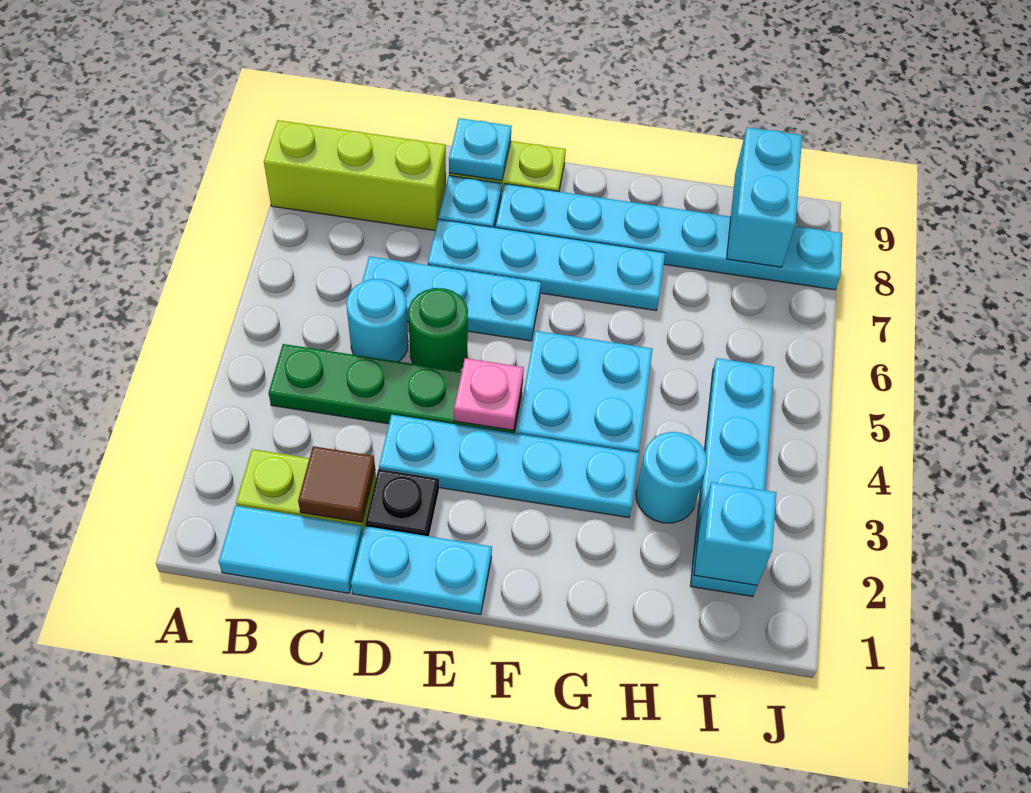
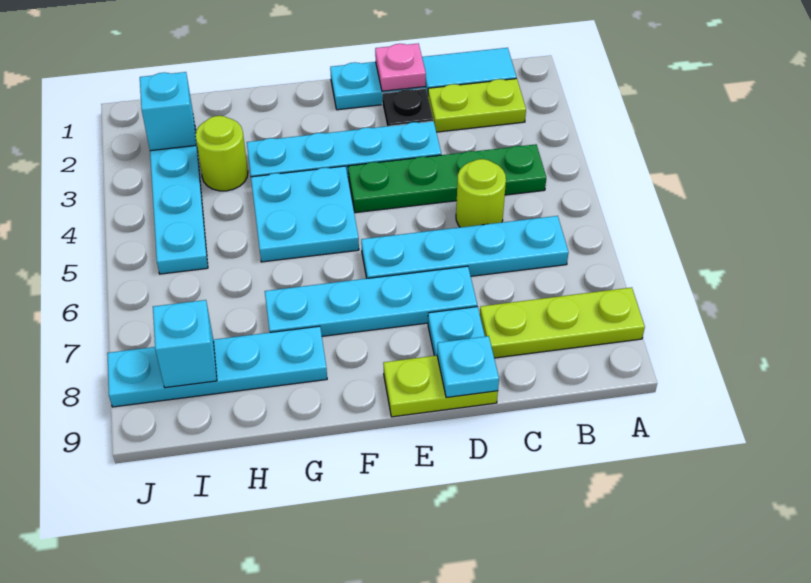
lime brick A8:C8 level 1 -> lime plate A8:C8 level 1
brown tile C2 level 2 -> none
cyan round brick C5 level 1 -> lime round brick C5 level 1
cyan plate C6:E6 level 1 -> cyan plate B6:E6 level 1
green round brick D5 level 1 -> none
pink plate E4 level 2 -> pink plate D1 level 2
cyan plate E8:J8 level 1 -> cyan plate G8:J8 level 1
cyan round brick H3 level 1 -> lime round brick H3 level 1
cyan brick I8:I9 level 2 -> cyan brick I8 level 2

